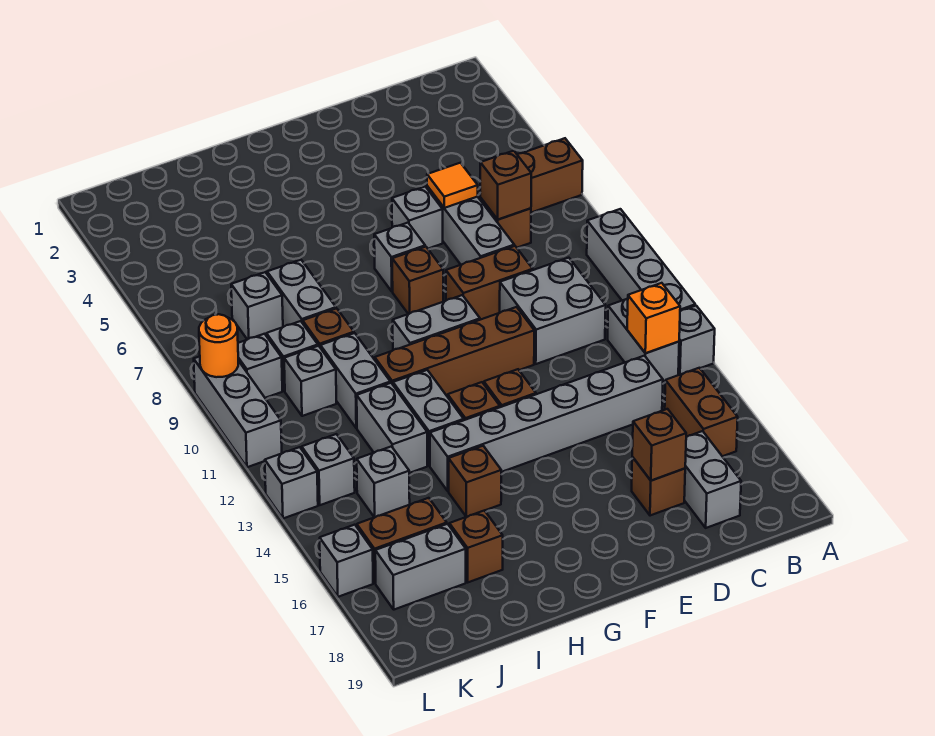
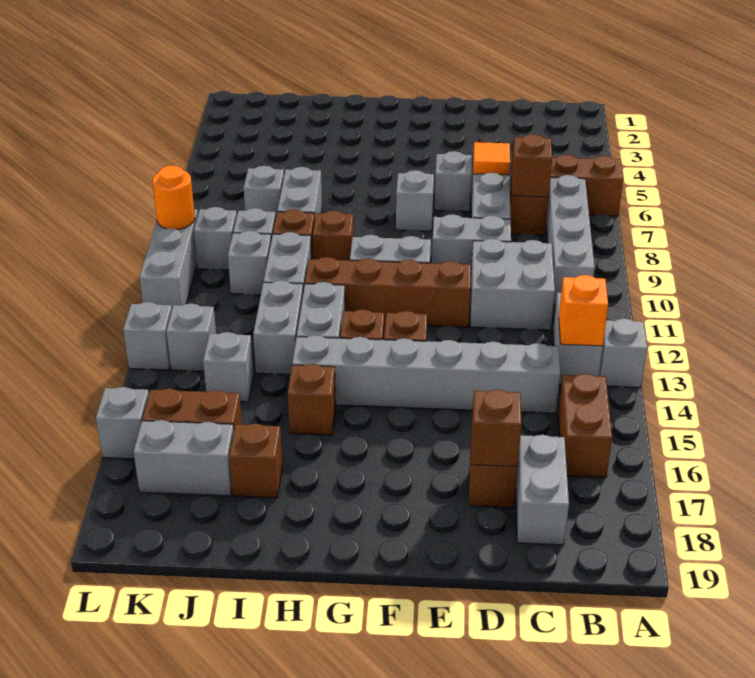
grey brick A9:A12 level 1 -> grey brick B7:B10 level 1
brown brick D9:E9 level 1 -> grey brick D9:E9 level 1
brown brick F8 level 1 -> brown brick H9 level 1

